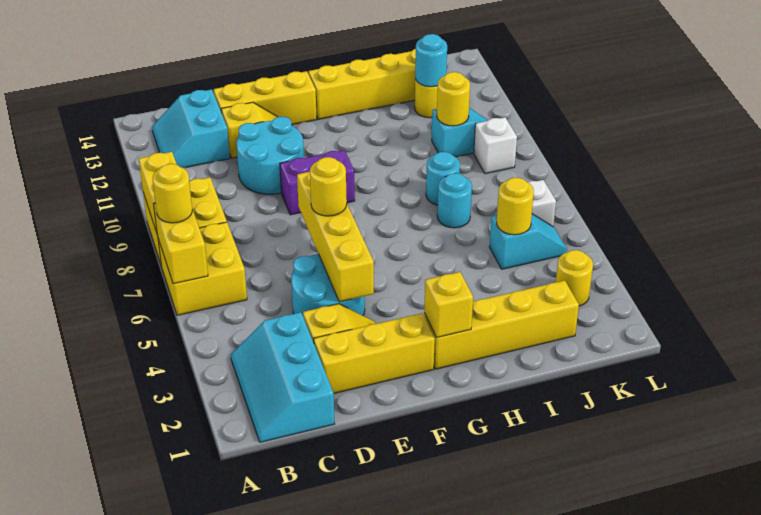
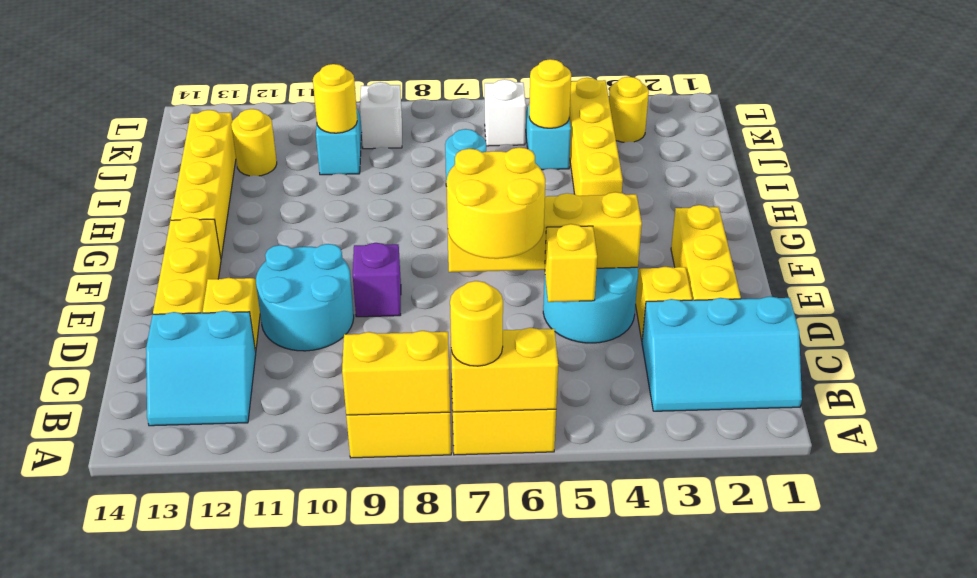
yellow round brick E6 level 3 -> yellow round brick D6:E7 level 3
purple brick E9:F9 level 1 -> purple brick E9 level 1
yellow brick G2:J2 level 1 -> yellow brick H4:K4 level 1
yellow brick G2 level 2 -> yellow brick D5 level 2
cyan round brick I8 level 1 -> none
cyan round brick J12 level 2 -> none

